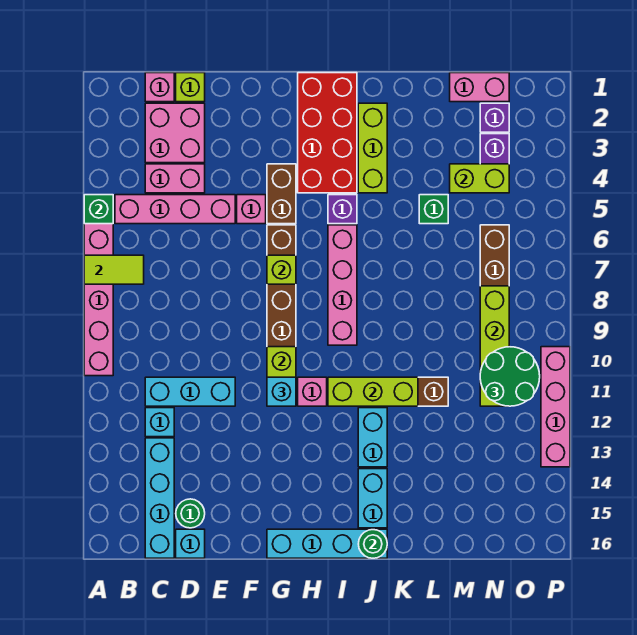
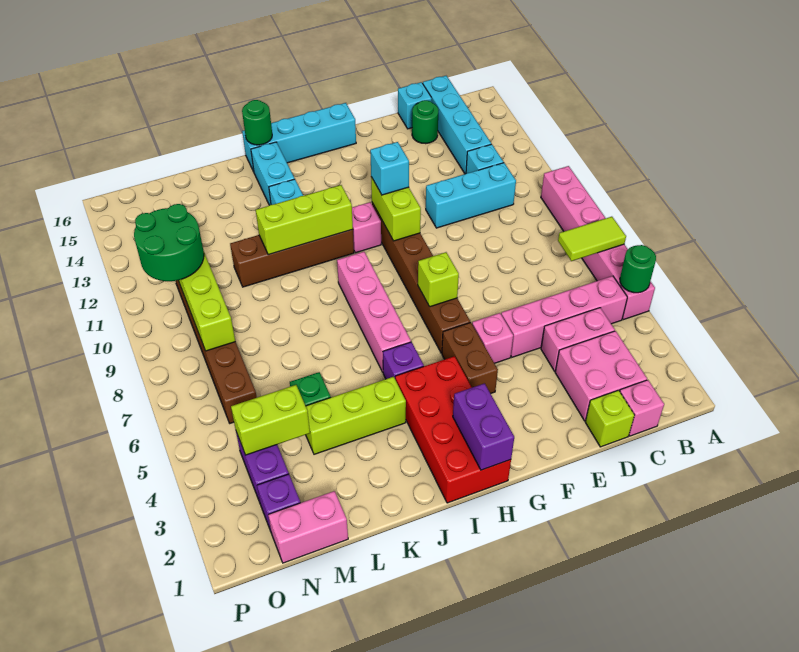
green brick A5 level 2 -> green round brick A5 level 2
none -> purple brick H1:H2 level 2
lime brick J2:J4 level 1 -> lime brick J4:L4 level 1
pink brick P10:P13 level 1 -> none

